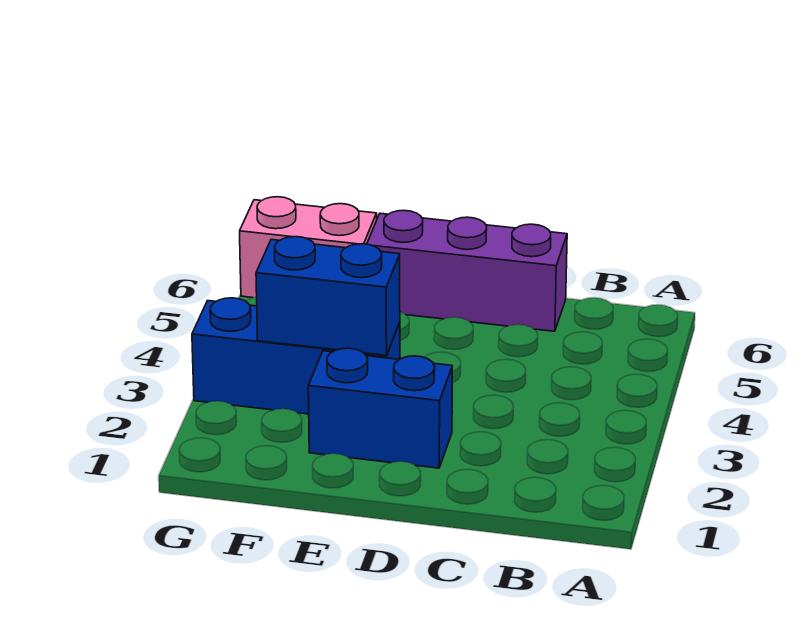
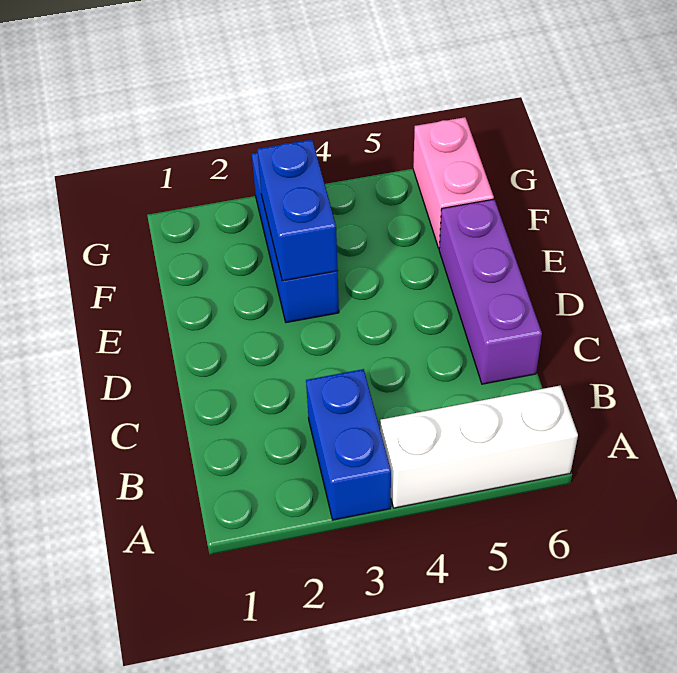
none -> white brick A4:A6 level 1
blue brick D2:E2 level 1 -> blue brick A3:B3 level 1

